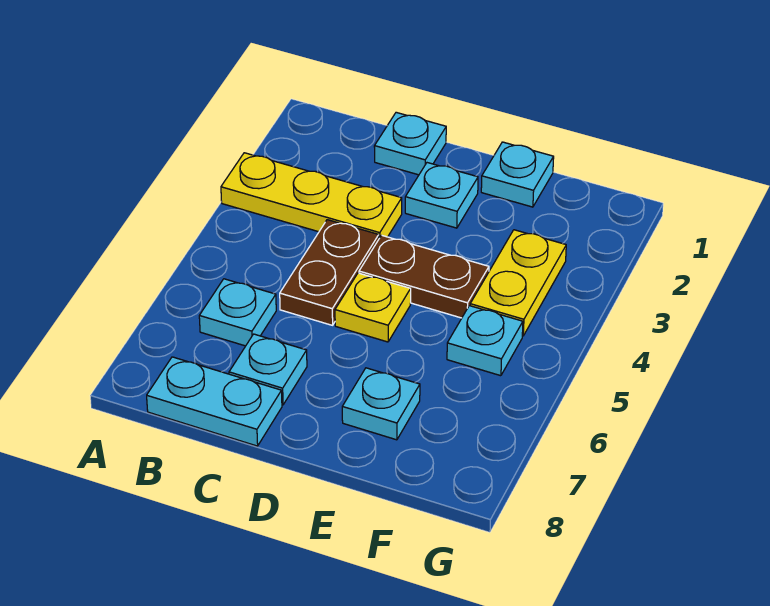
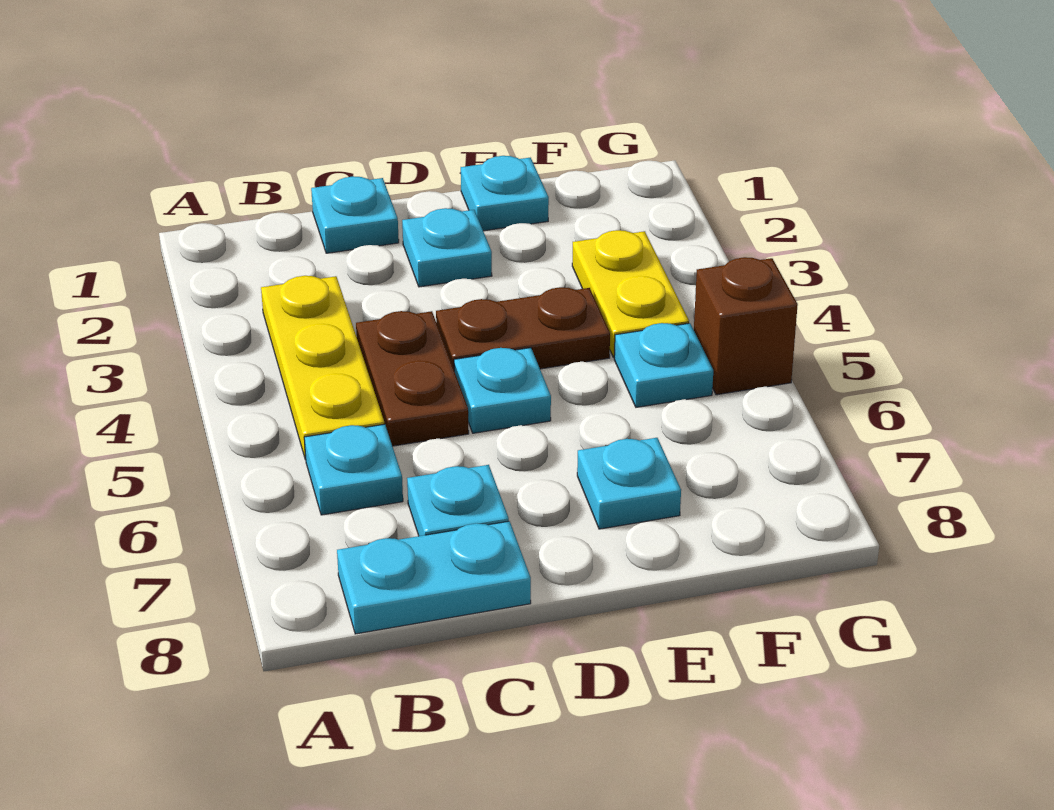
yellow plate A3:C3 level 1 -> yellow plate B3:B5 level 1
yellow plate D5 level 1 -> cyan plate D5 level 1
none -> brown brick G5 level 1

